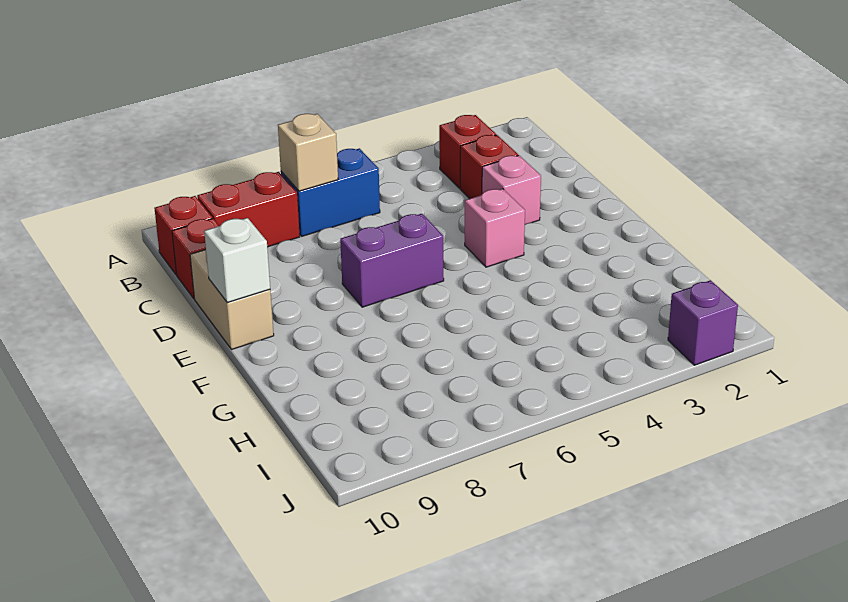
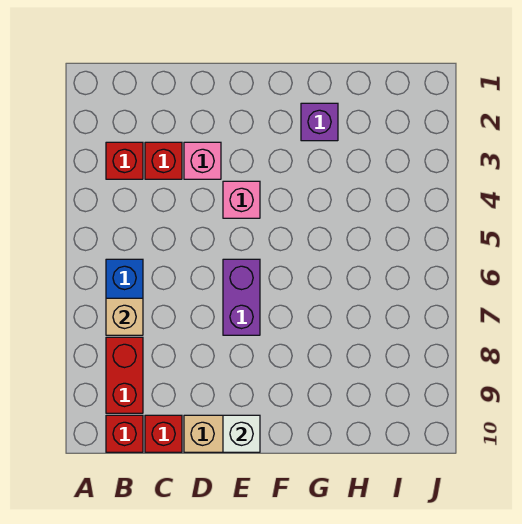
purple brick J2 level 1 -> purple brick G2 level 1

